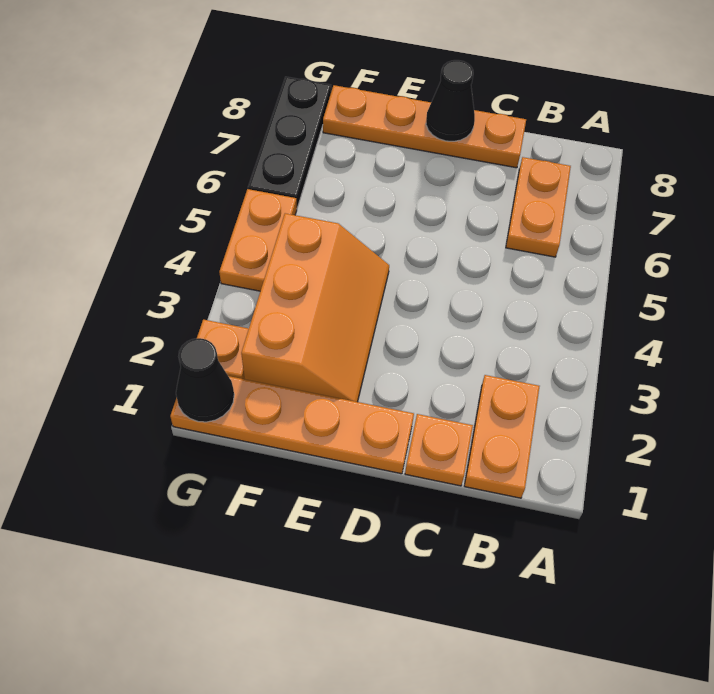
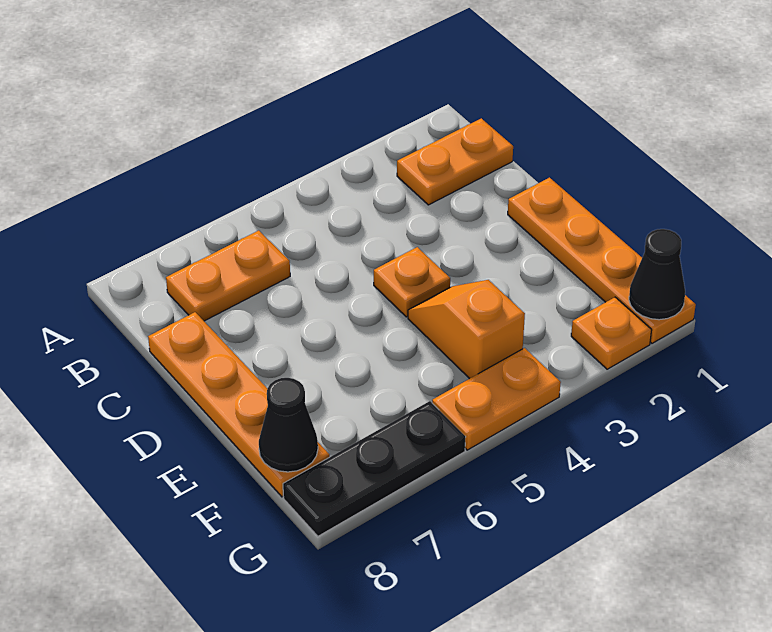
orange plate C1 level 1 -> orange plate D4 level 1
black cone D8 level 2 -> black cone F8 level 2
orange slope E2:F4 level 1 top F -> orange slope E4:F4 level 1 top F

